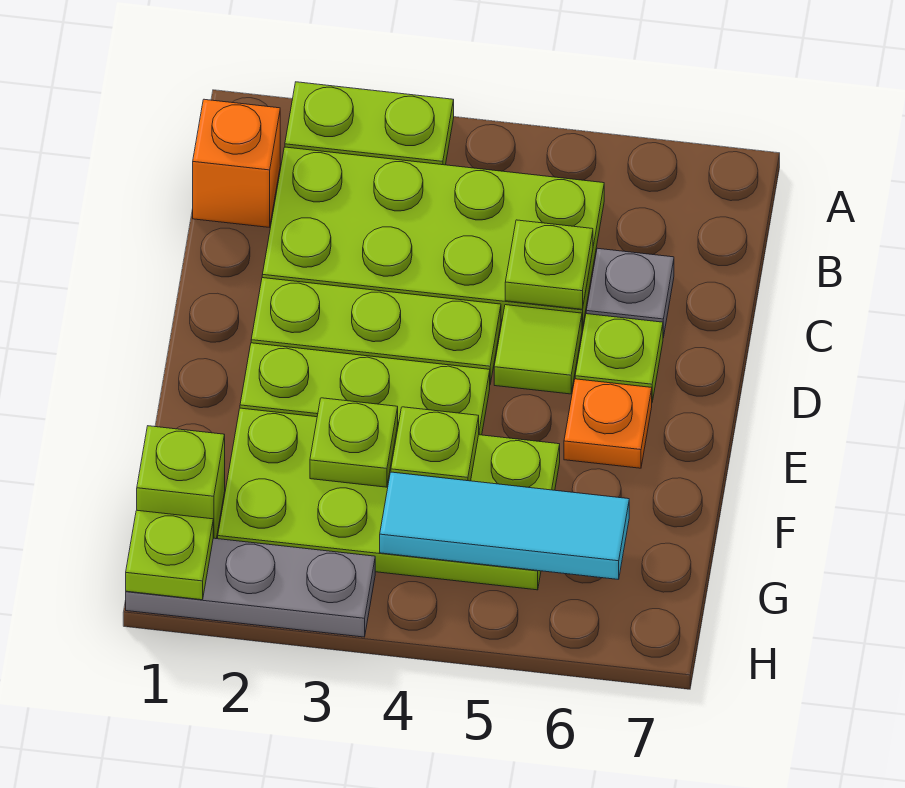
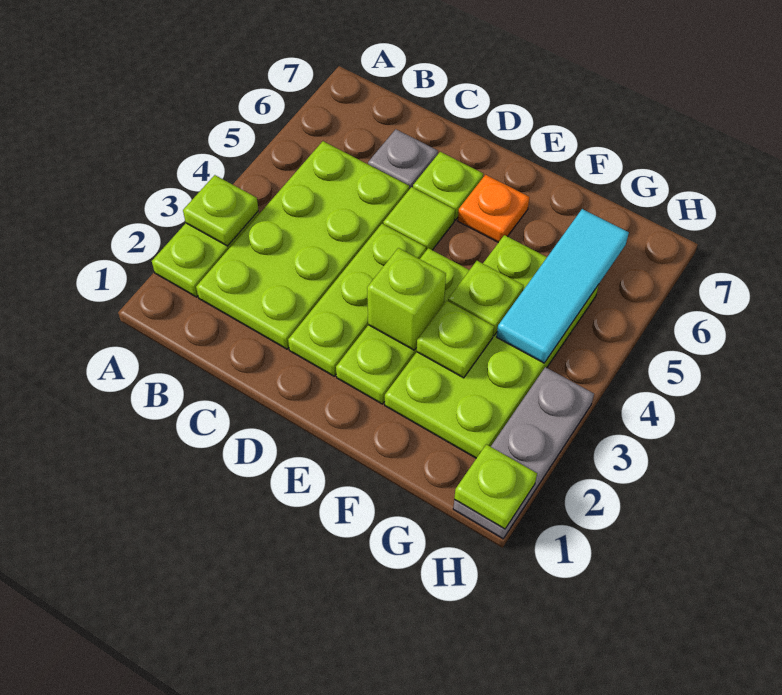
orange brick B1 level 1 -> none
lime plate C5 level 2 -> lime plate A3 level 2
lime brick G1 level 1 -> lime brick E3 level 2

